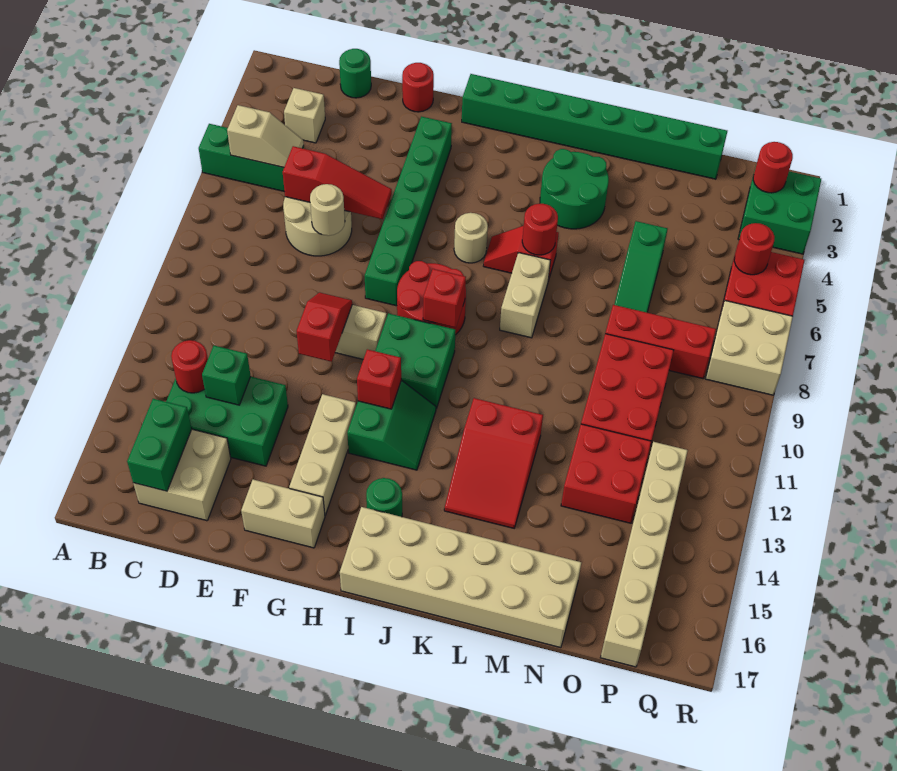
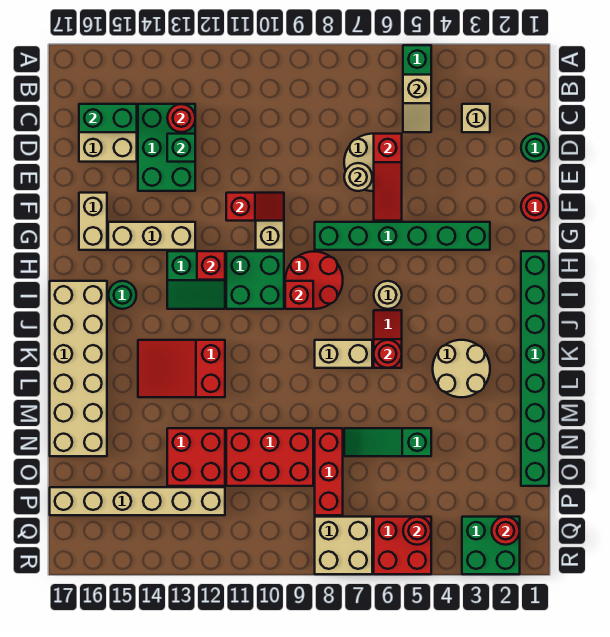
green round brick K3:L4 level 1 -> tan round brick K3:L4 level 1

